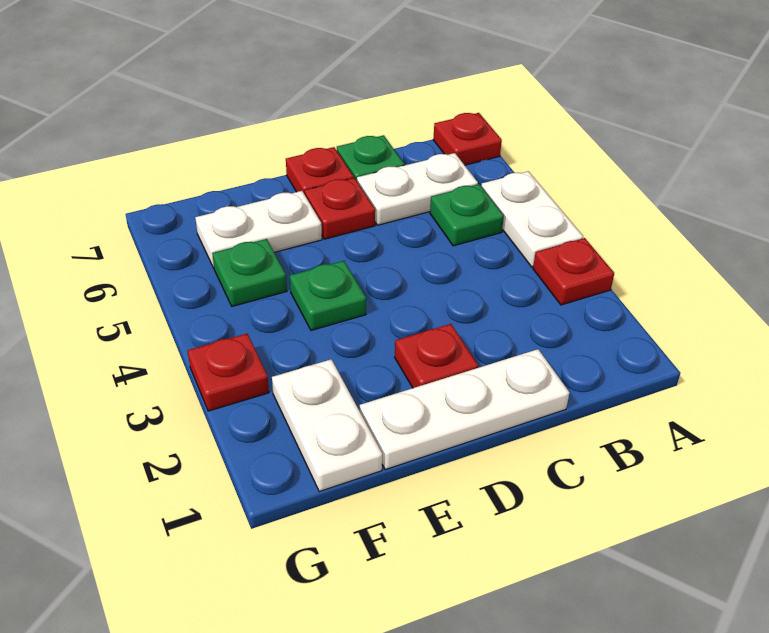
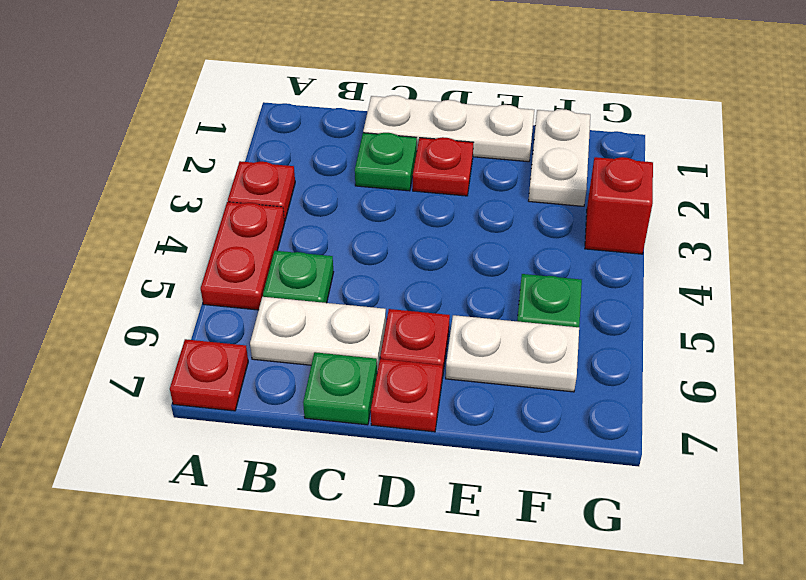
white plate A4:A5 level 1 -> red plate A4:A5 level 1
green plate E4 level 1 -> green plate C2 level 1
red plate G3 level 1 -> red brick G3 level 1

